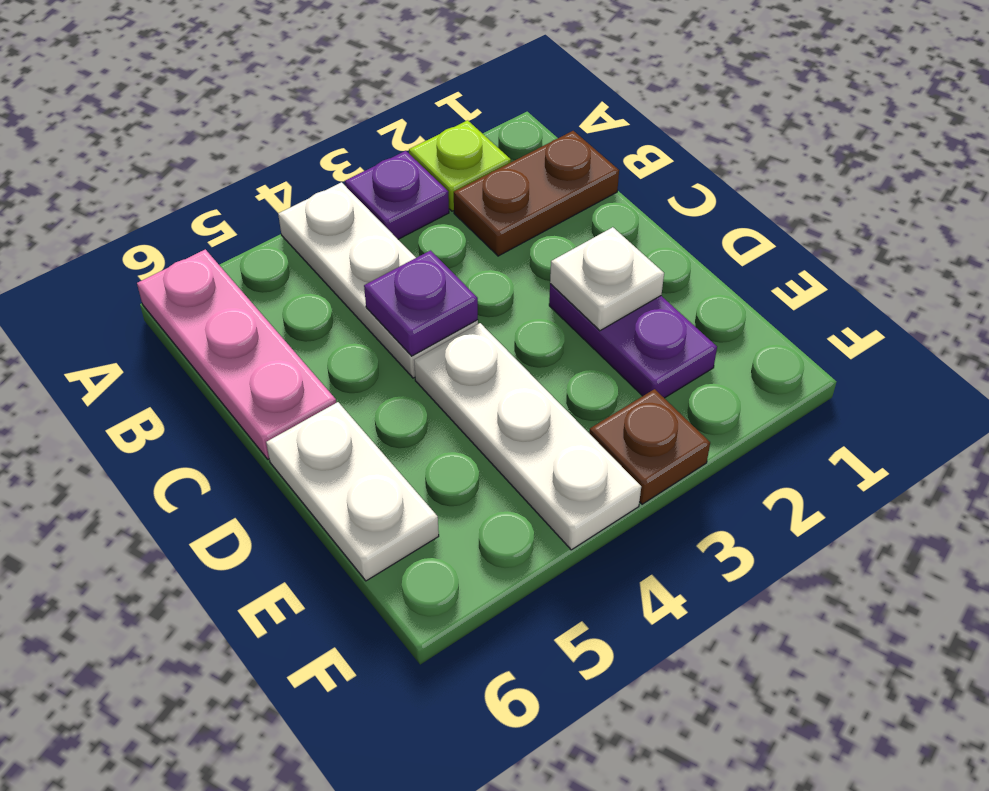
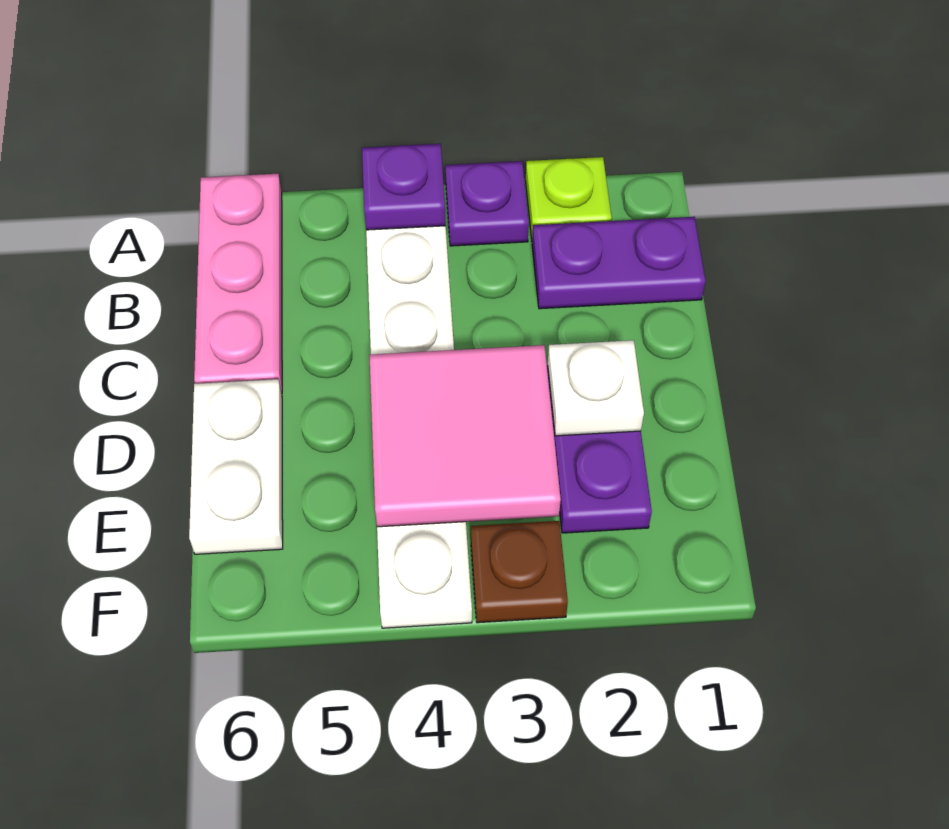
brown plate B1:B2 level 1 -> purple plate B1:B2 level 1
purple plate C4 level 2 -> purple plate A4 level 2
none -> pink tile D3:E4 level 2

